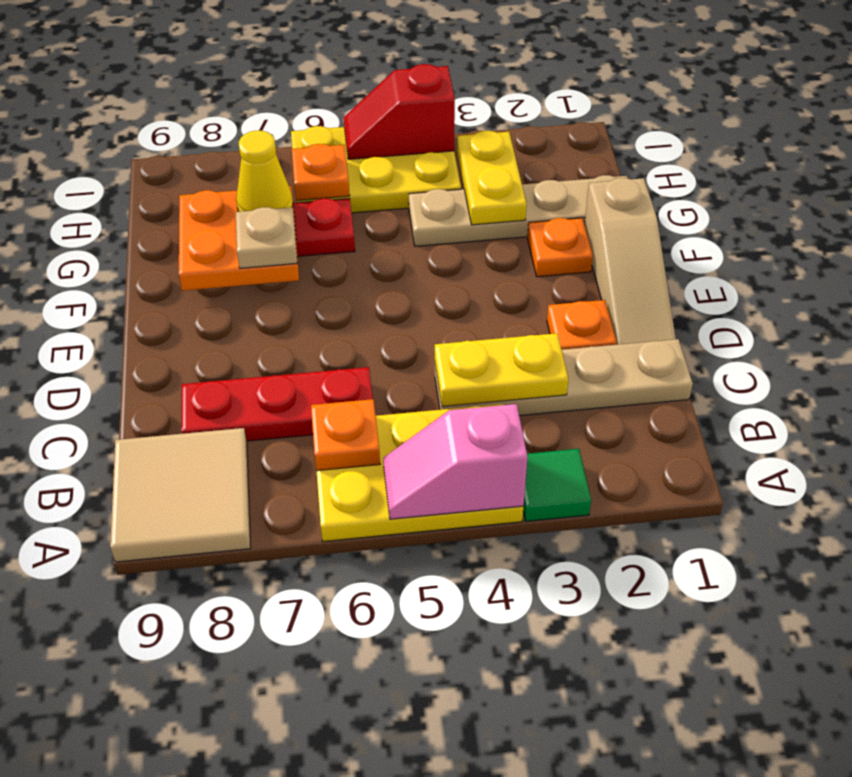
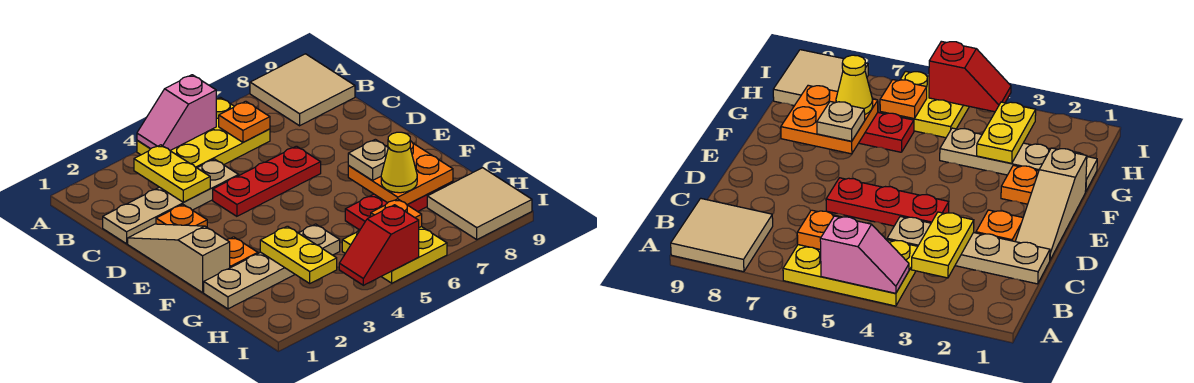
green tile A3 level 1 -> none
pink slope A4:A5 level 2 top 4 -> pink slope A4:A5 level 2 top 5
yellow plate C3:C4 level 2 -> yellow plate B3:C3 level 2
red plate C6:C8 level 1 -> red plate D4:D6 level 1
yellow plate H4:I6 level 1 -> yellow plate H5:I6 level 1
none -> tan tile H8:I9 level 1
red slope I4:I5 level 2 top 4 -> red slope I4:I5 level 2 top 5

